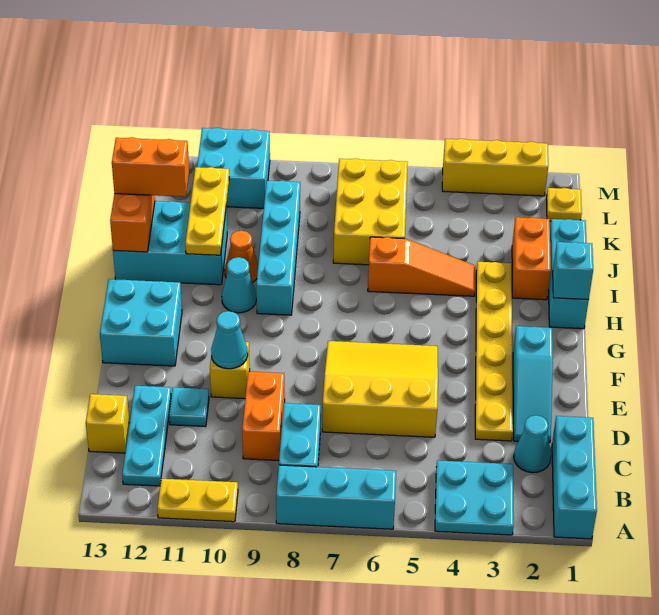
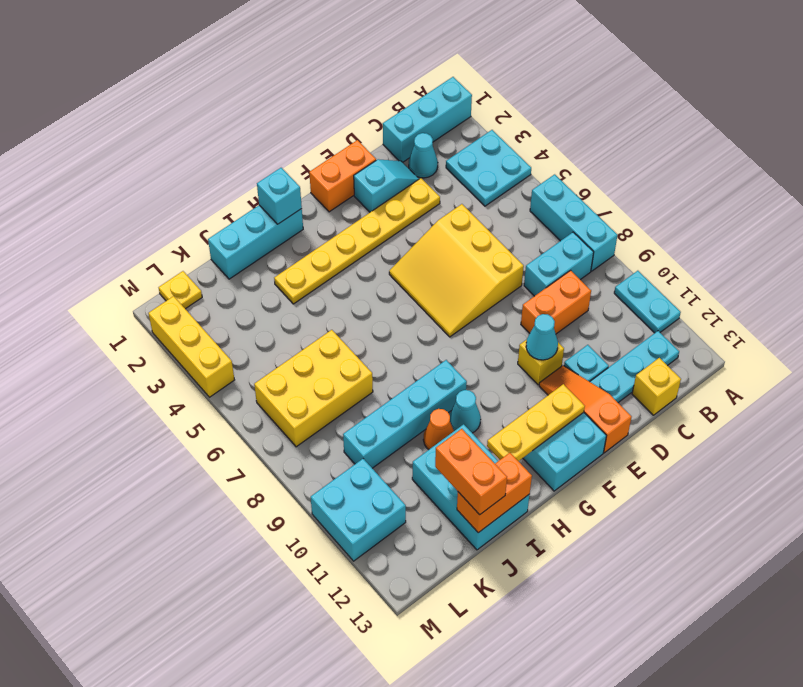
yellow plate A10:A11 level 1 -> cyan plate A10:A11 level 1
cyan slope D2:F2 level 1 top F -> cyan slope D2:E2 level 1 top E
orange brick I2:J2 level 1 -> orange brick E1:F1 level 1
orange slope I4:I6 level 1 top 6 -> orange slope E11:E13 level 1 top 13
yellow plate I11:K11 level 2 -> yellow plate F12:H12 level 2

